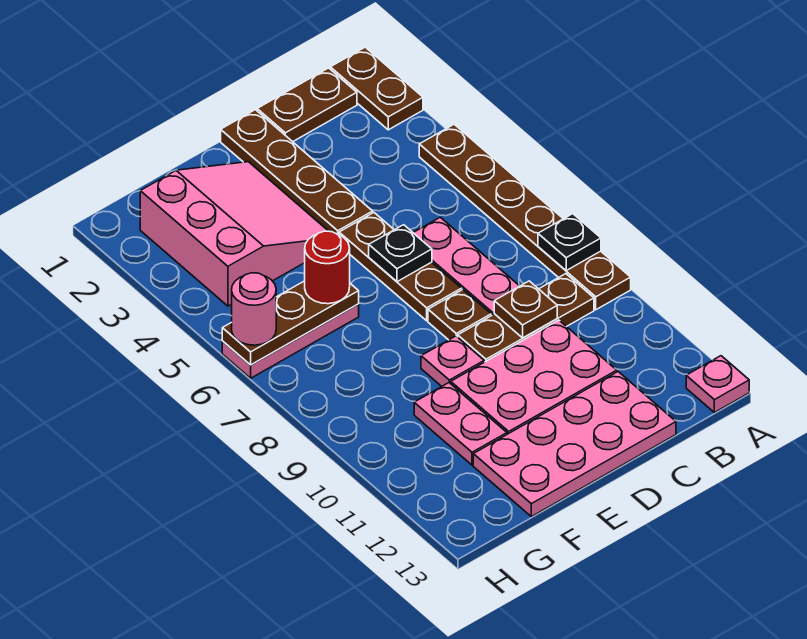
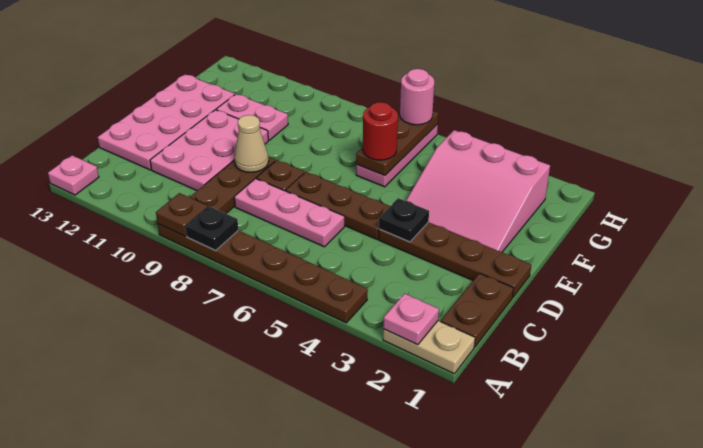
brown plate A1:A2 level 1 -> tan plate A1:A2 level 1
brown plate C9 level 2 -> brown plate A9 level 2
black plate D6 level 2 -> black plate D4 level 2
none -> tan cone D9 level 2
pink plate E9 level 1 -> pink plate A2 level 2

